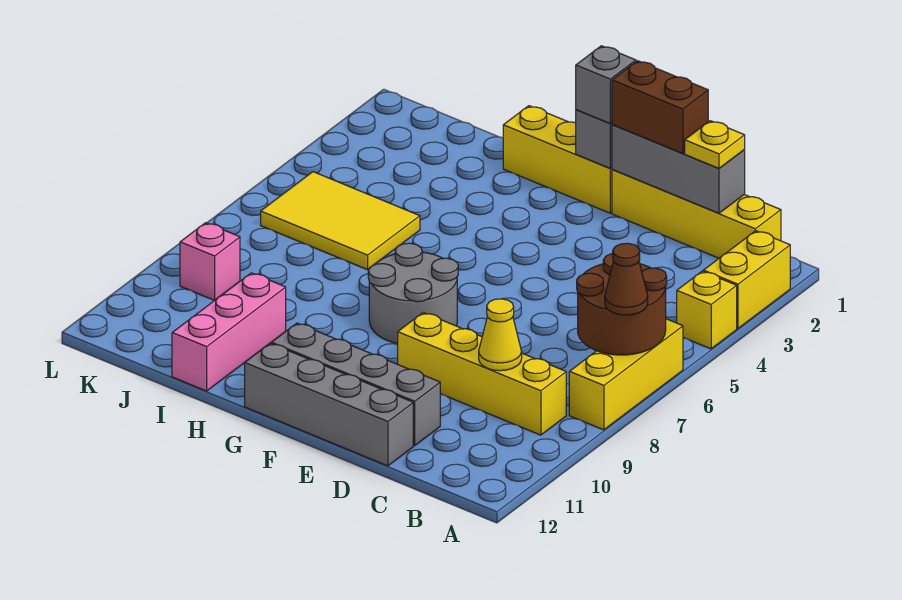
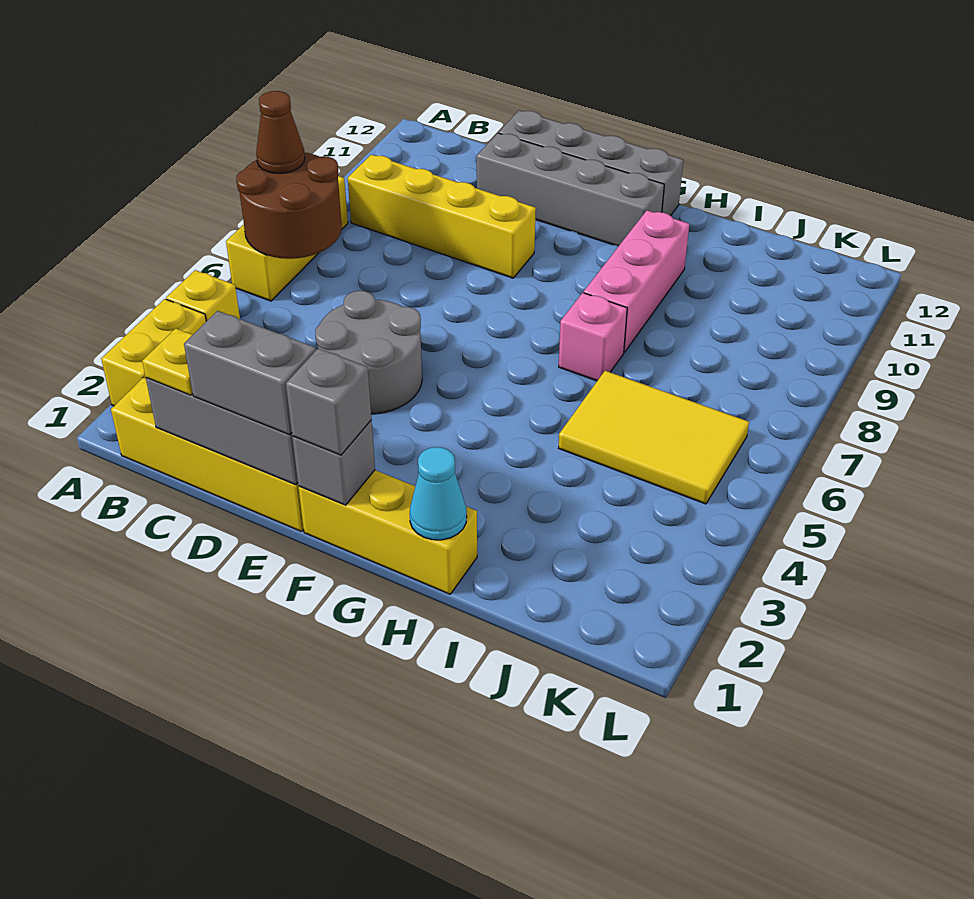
yellow cone C9 level 2 -> none
brown brick D1:E1 level 3 -> grey brick D1:E1 level 3
grey round brick F7:G8 level 1 -> grey round brick D4:E5 level 1
none -> cyan cone H1 level 2
pink brick I10:I12 level 1 -> pink brick H8:H10 level 1
pink brick K9 level 1 -> pink brick H7 level 1

